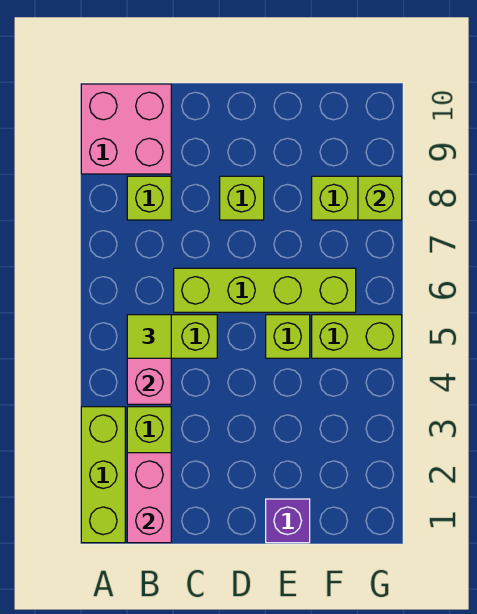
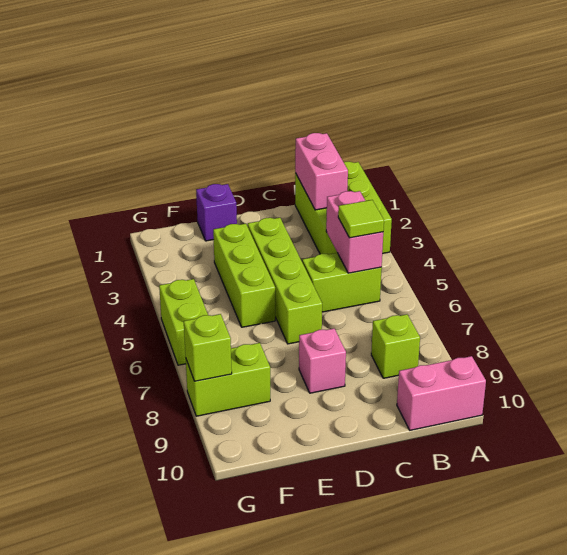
pink brick A9:B10 level 1 -> pink brick A10:B10 level 1
lime brick C6:F6 level 1 -> lime brick D3:D6 level 1
lime brick D8 level 1 -> pink brick D8 level 1
lime brick E5 level 1 -> lime brick E3:E5 level 1
lime brick F5:G5 level 1 -> lime brick G5:G6 level 1

